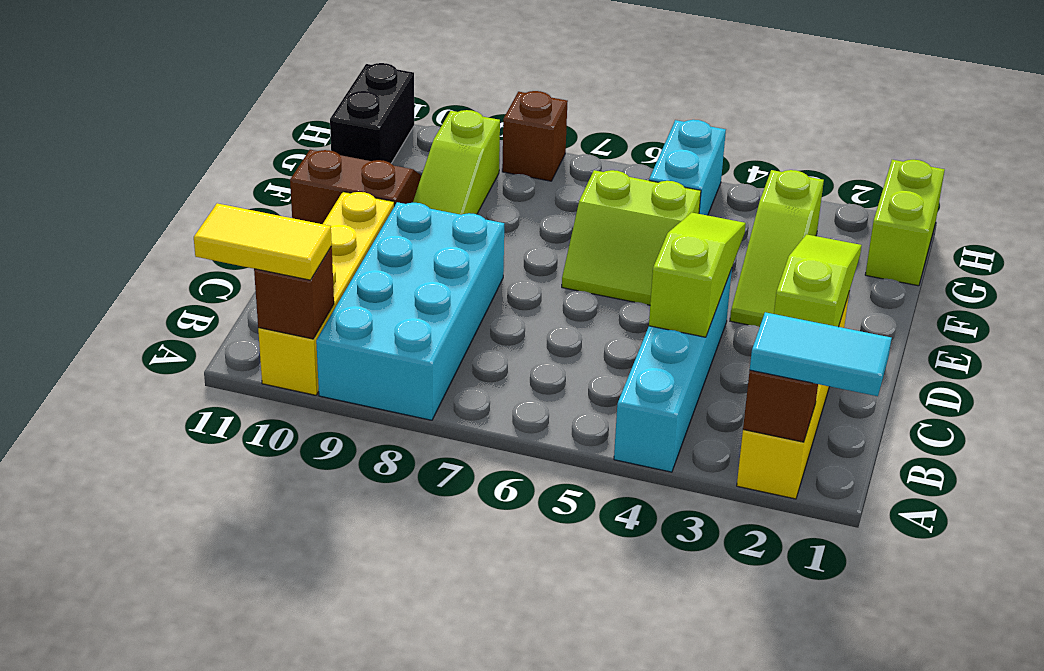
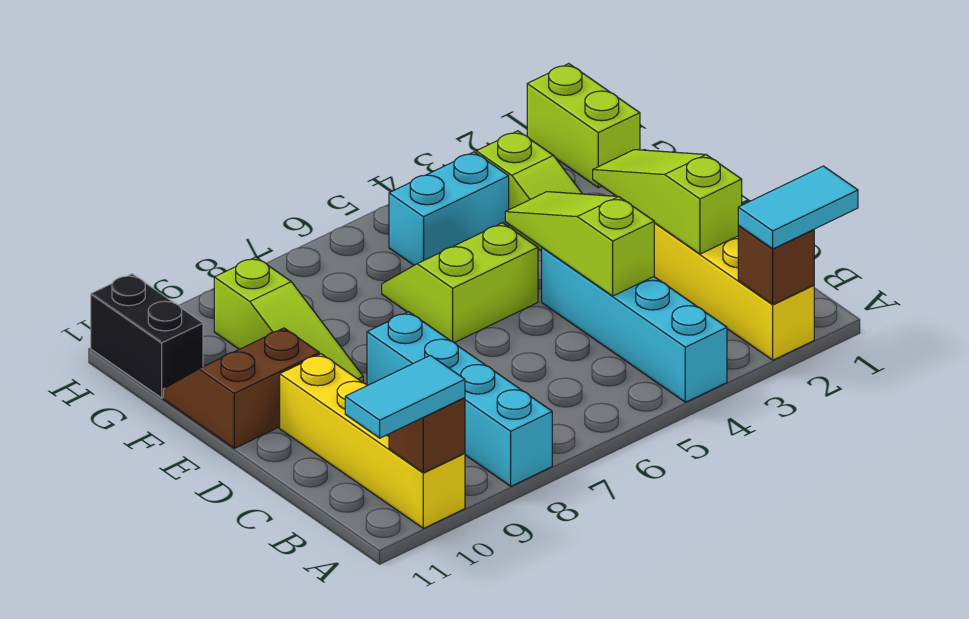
cyan brick A8:D9 level 1 -> cyan brick A8:D8 level 1
yellow tile A10:A11 level 3 -> cyan tile A10:A11 level 3
lime slope E5:F6 level 1 top F -> lime slope E5:F6 level 1 top E
cyan brick G5:H5 level 1 -> cyan brick G4:G5 level 1
brown brick H8 level 1 -> none

